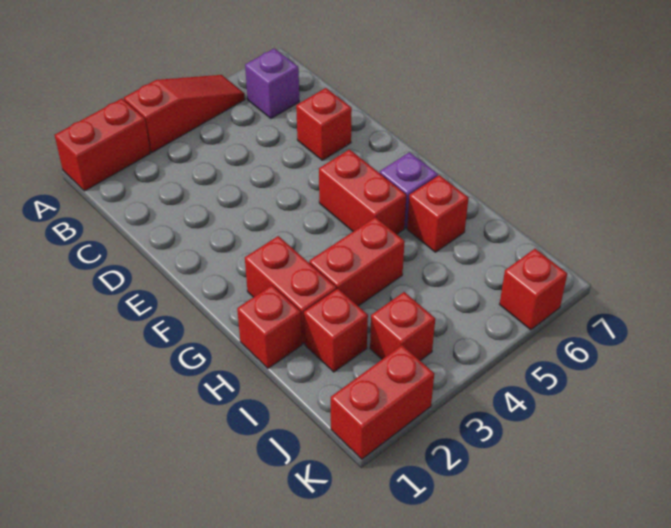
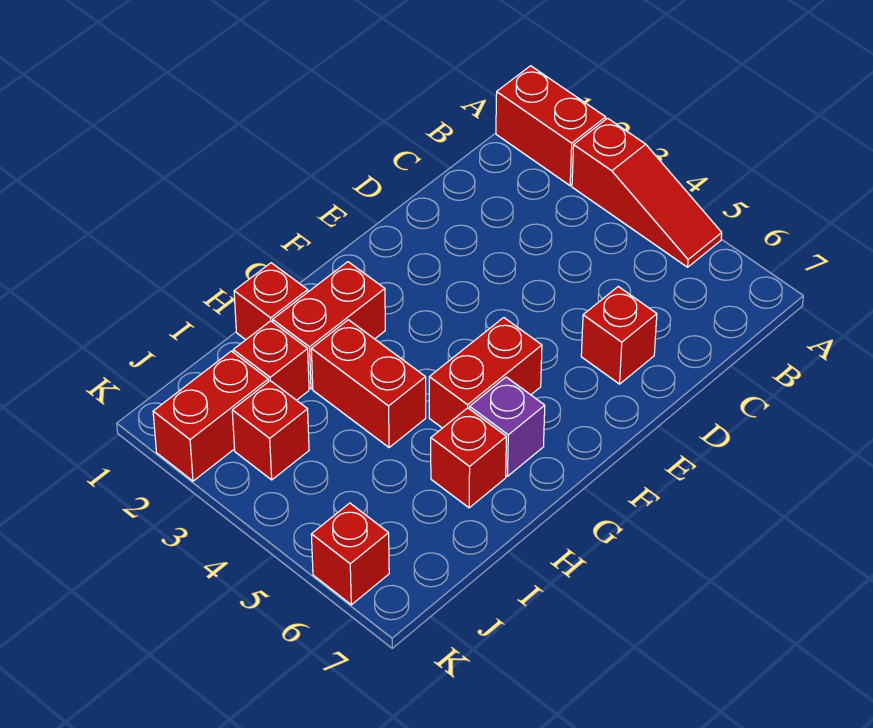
purple brick B6 level 1 -> none
red brick K1:K2 level 1 -> red brick J2:K2 level 1

